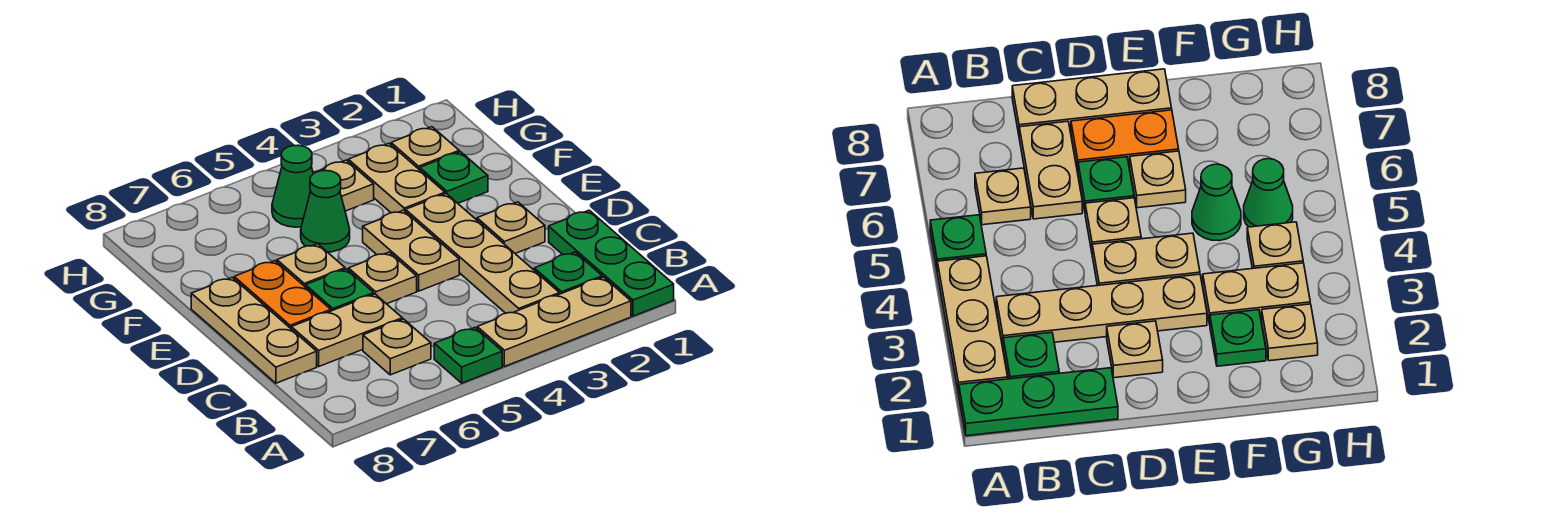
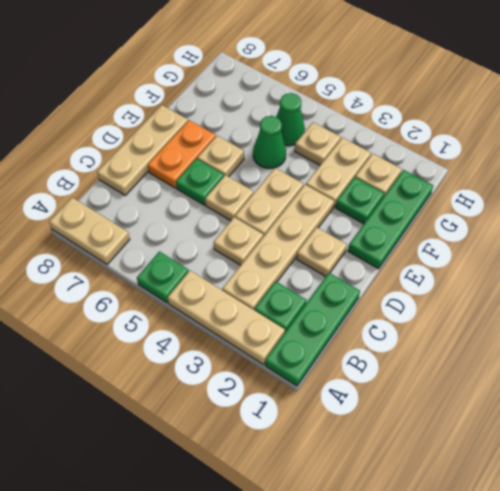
tan plate B6 level 1 -> tan plate C4 level 1
tan plate C6:C7 level 1 -> tan plate A7:A8 level 1
none -> green plate E1:G1 level 1

